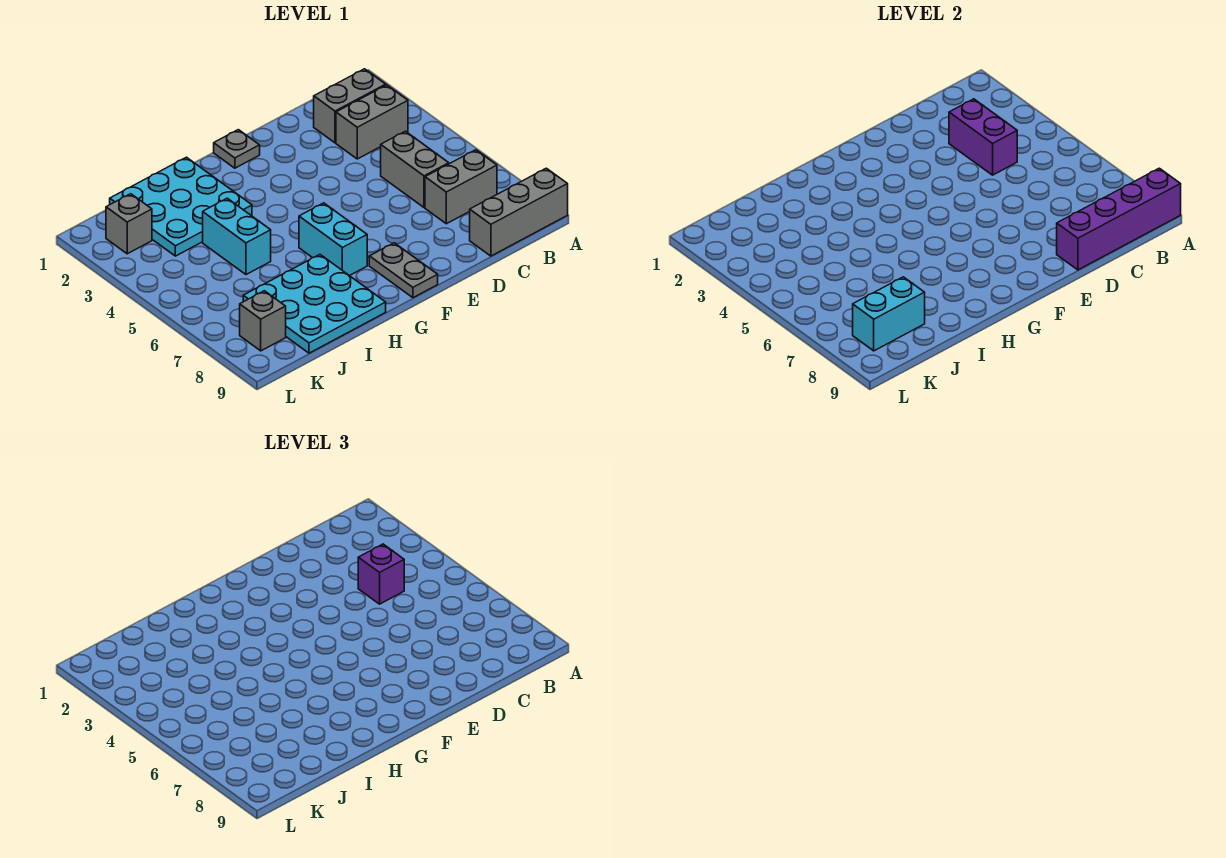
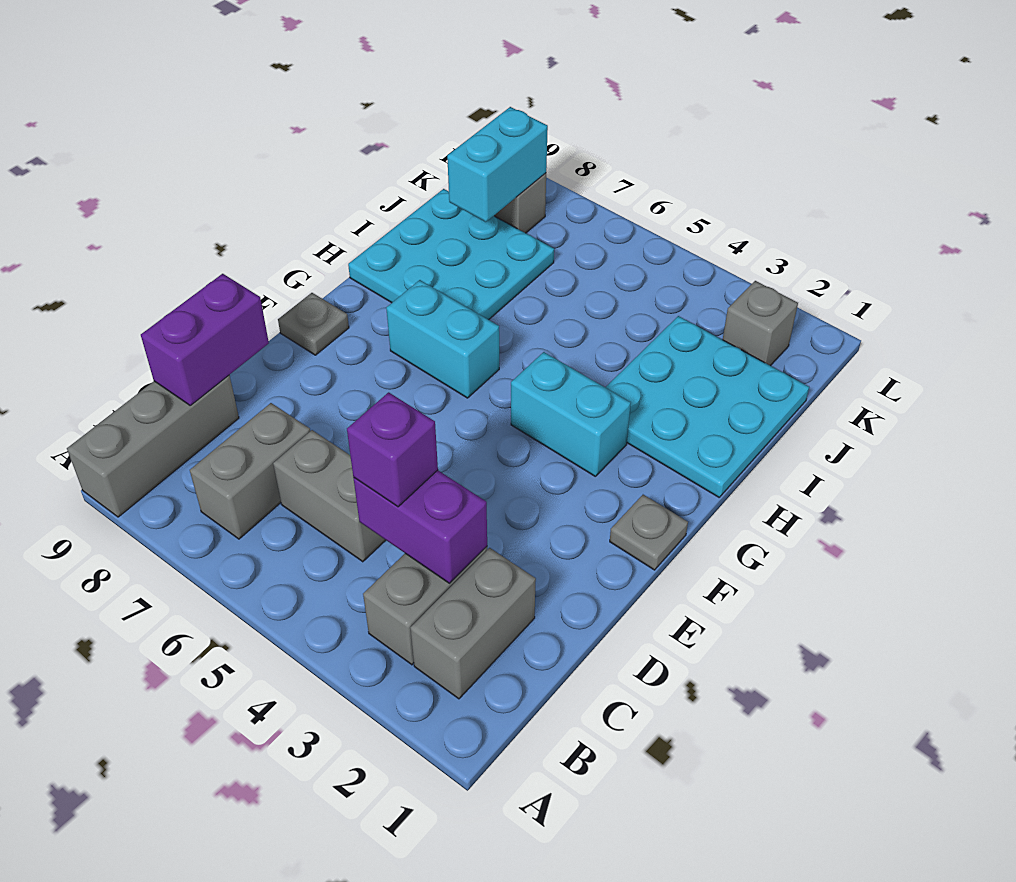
purple brick A9:D9 level 2 -> purple brick C9:D9 level 2
grey plate F8:F9 level 1 -> grey plate F9 level 1
cyan brick I4:I5 level 1 -> cyan brick G3:G4 level 1

